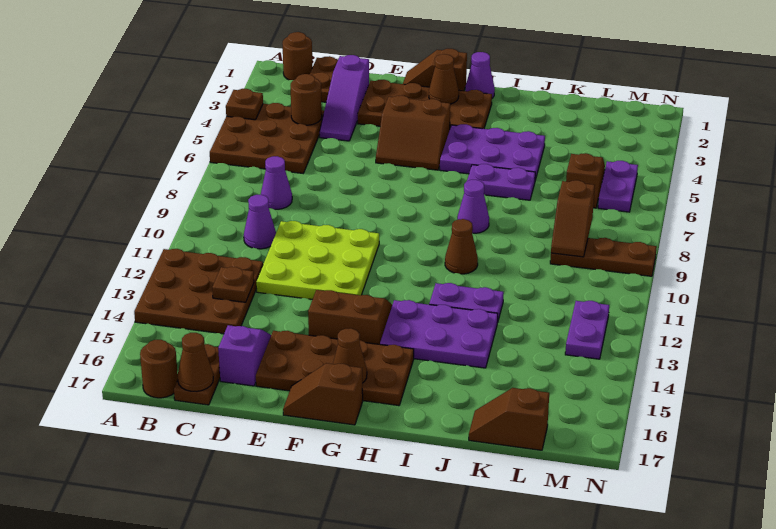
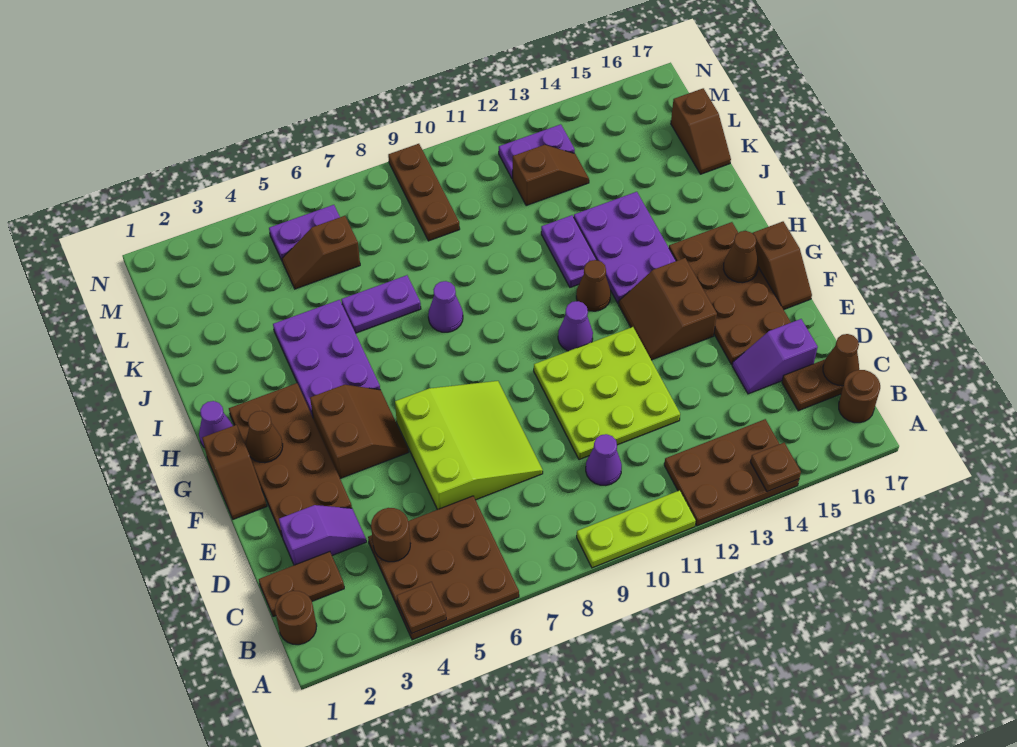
none -> lime plate A9:A11 level 1
brown plate A12:C14 level 1 -> brown plate A12:B14 level 1
purple cone C8 level 1 -> purple cone G11 level 1
brown plate C13 level 2 -> brown plate A14 level 2
purple slope D2:D4 level 1 top 2 -> purple slope D2:D3 level 1 top 2
none -> lime slope D6:F8 level 1 top 6
purple plate I6:J6 level 1 -> purple plate J6:J7 level 1
brown cone I10 level 1 -> brown cone H12 level 1
brown slope L8:L9 level 2 top 8 -> brown slope L12:L13 level 1 top 12

